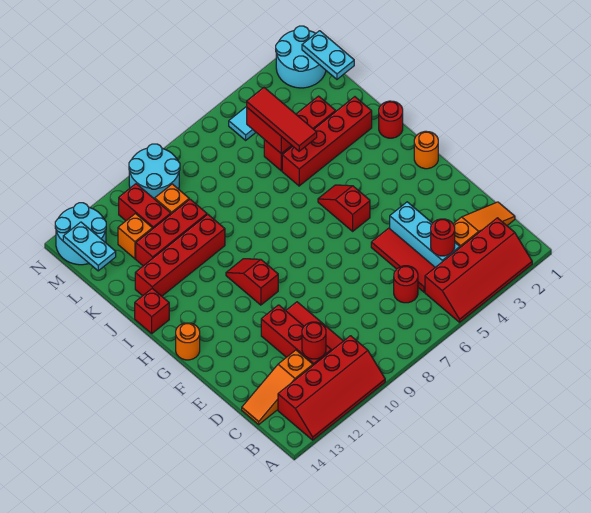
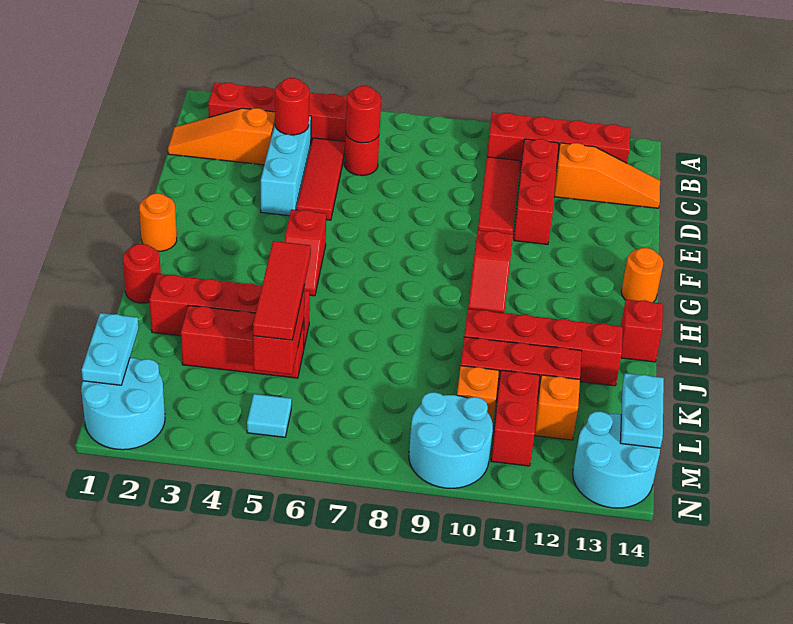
red round brick C11 level 2 -> red round brick C6 level 2

